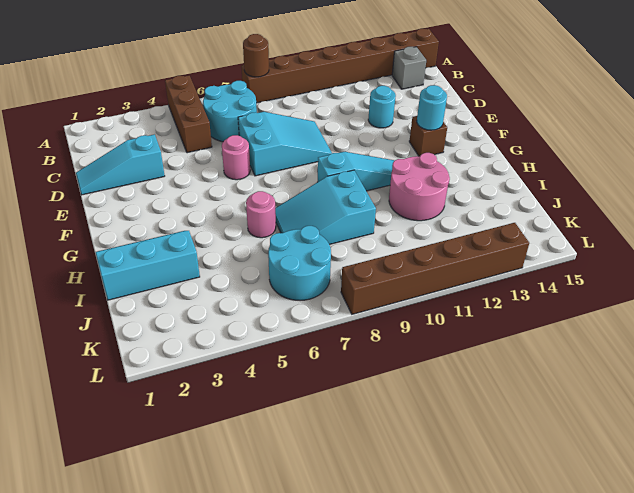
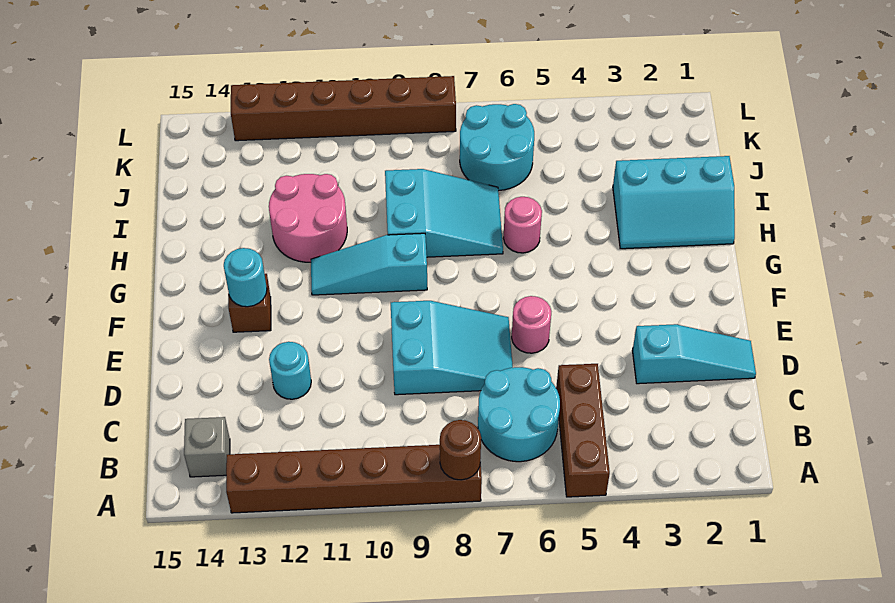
brown brick A8:A15 level 1 -> brown brick A8:A13 level 1
cyan slope D7:E9 level 1 top 7 -> cyan slope D7:E9 level 1 top 9

